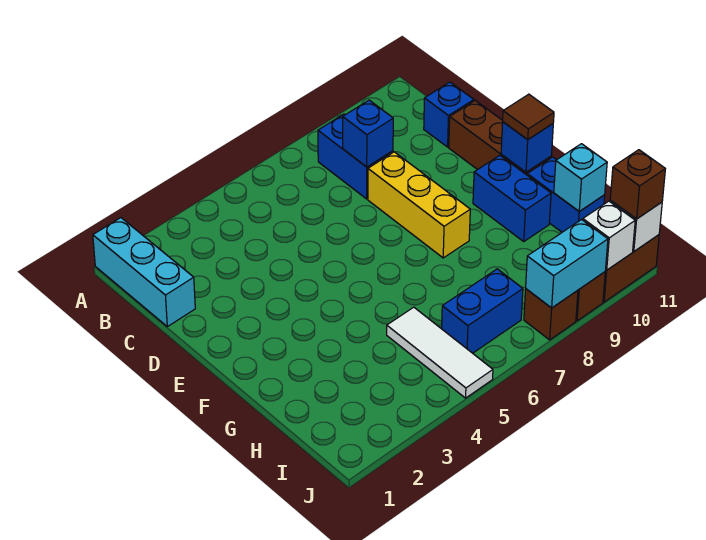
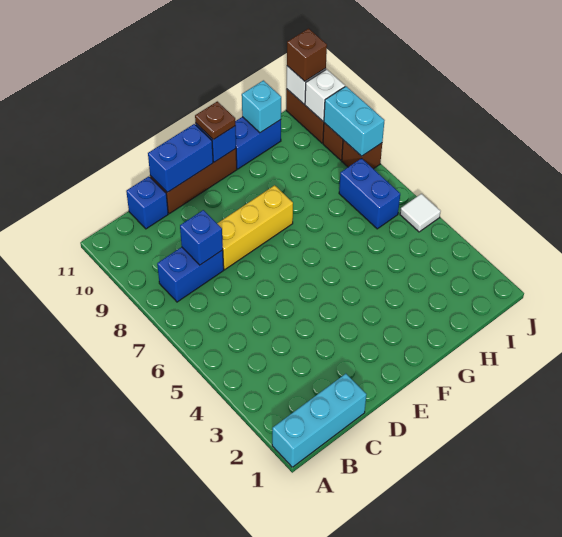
blue brick F10:G10 level 1 -> blue brick D11:E11 level 2
brown tile F11 level 3 -> brown plate F11 level 3
white tile H5:J5 level 1 -> white tile J5 level 1

